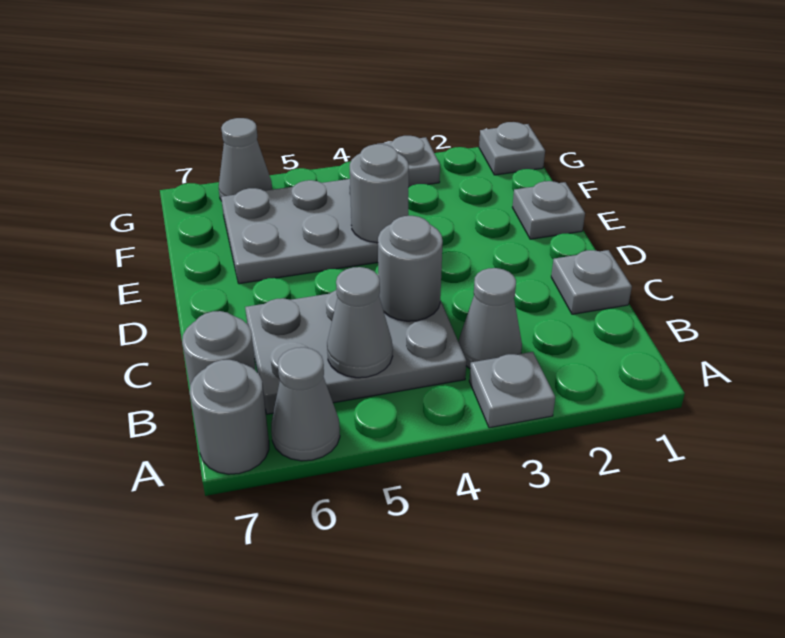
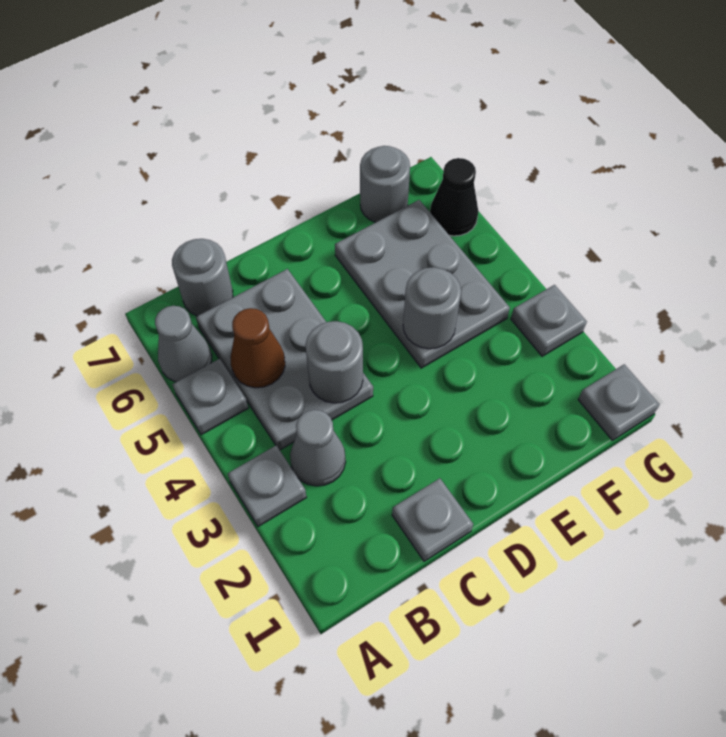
grey round brick A7 level 1 -> grey round brick F7 level 1
grey cone B5 level 2 -> brown cone B5 level 2
grey plate E1 level 1 -> grey plate A5 level 1
grey cone G6 level 1 -> black cone G6 level 1

